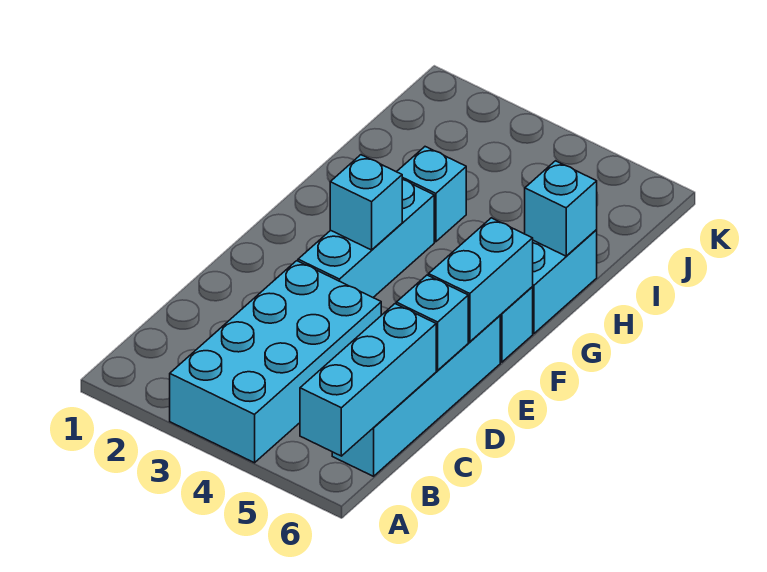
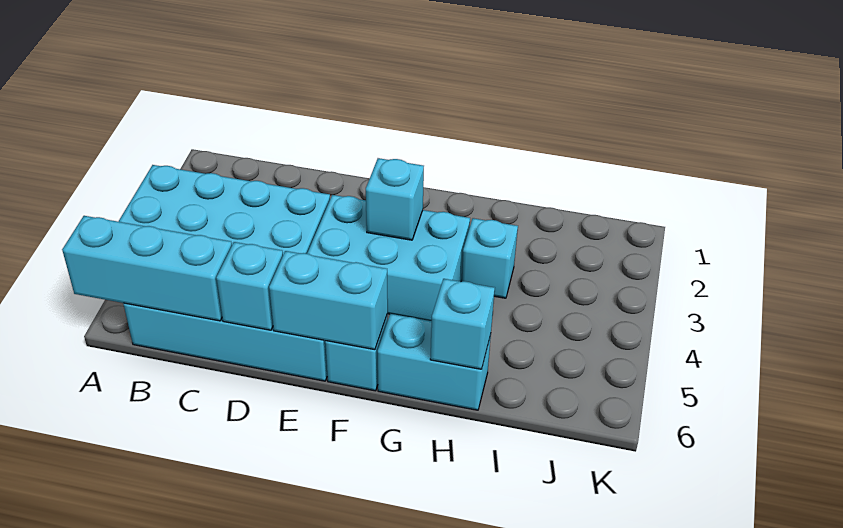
cyan brick E3:G3 level 1 -> cyan brick E3:G4 level 1

